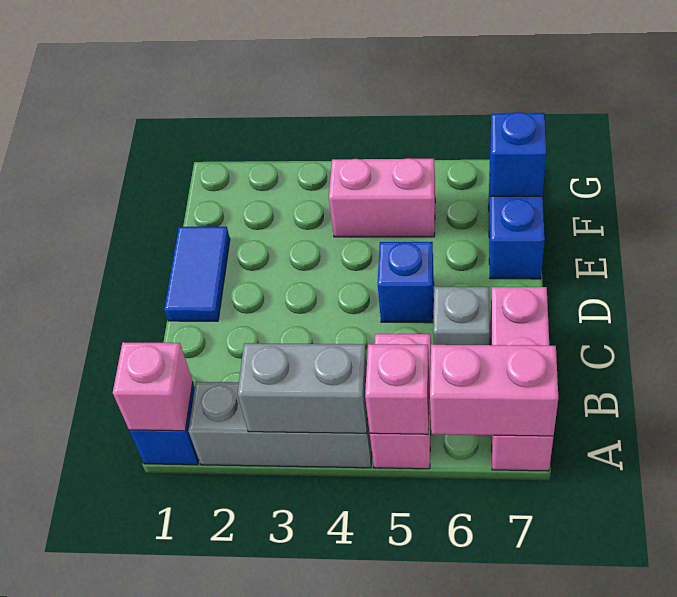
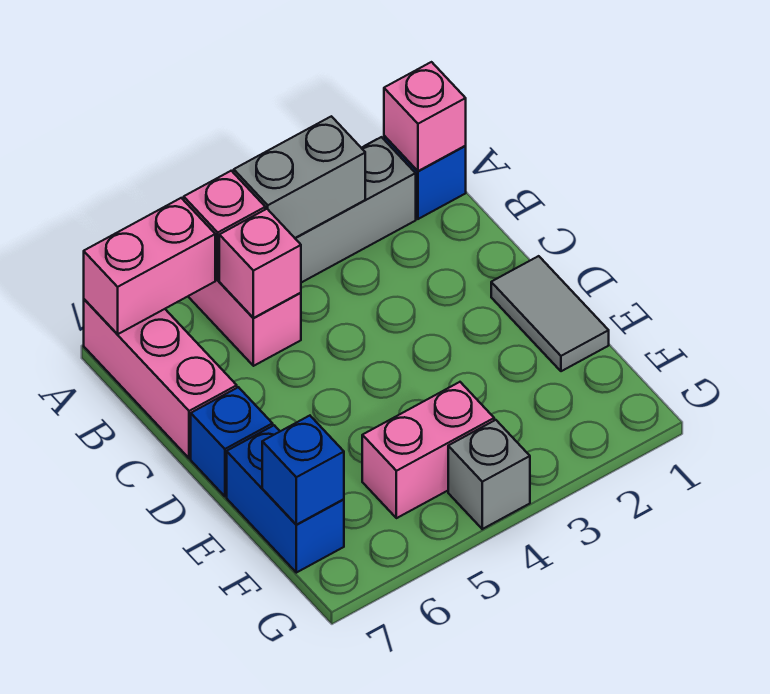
none -> pink brick B5 level 2
grey brick C6 level 1 -> grey brick G4 level 1
blue tile D1:E1 level 1 -> grey tile D1:E1 level 1
blue brick D5 level 1 -> blue brick D7 level 1

